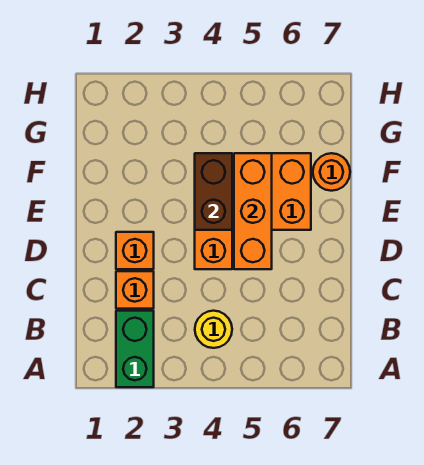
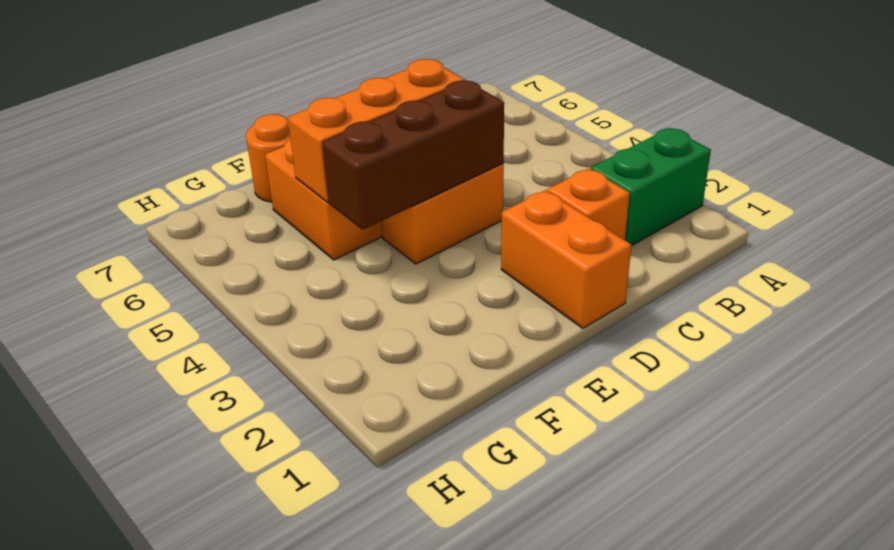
yellow round brick B4 level 1 -> none
orange brick D2 level 1 -> orange brick D1:D2 level 1
brown brick E4:F4 level 2 -> brown brick D4:F4 level 2

